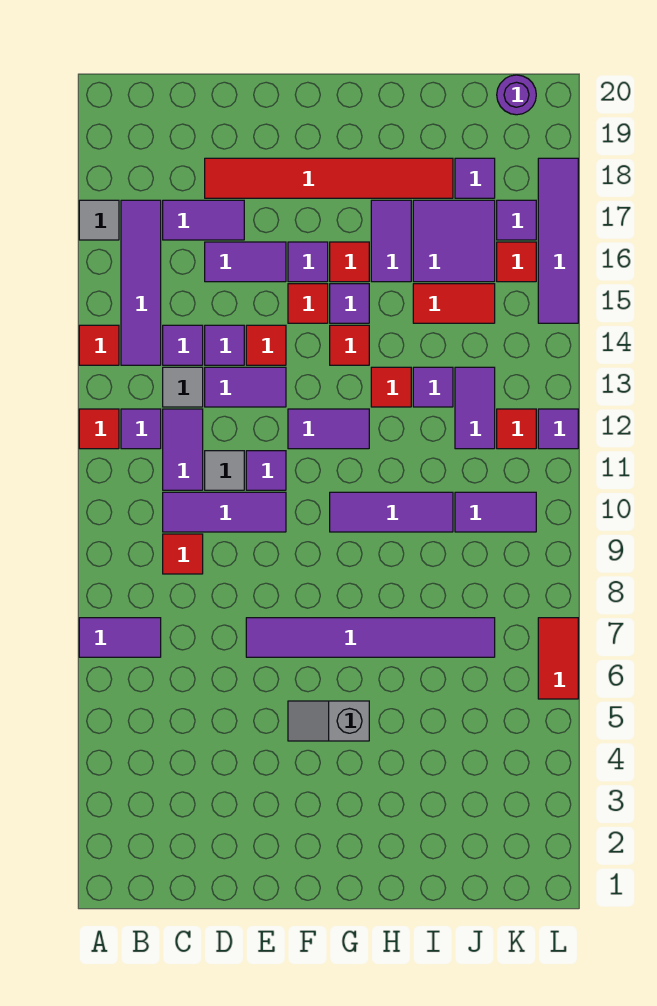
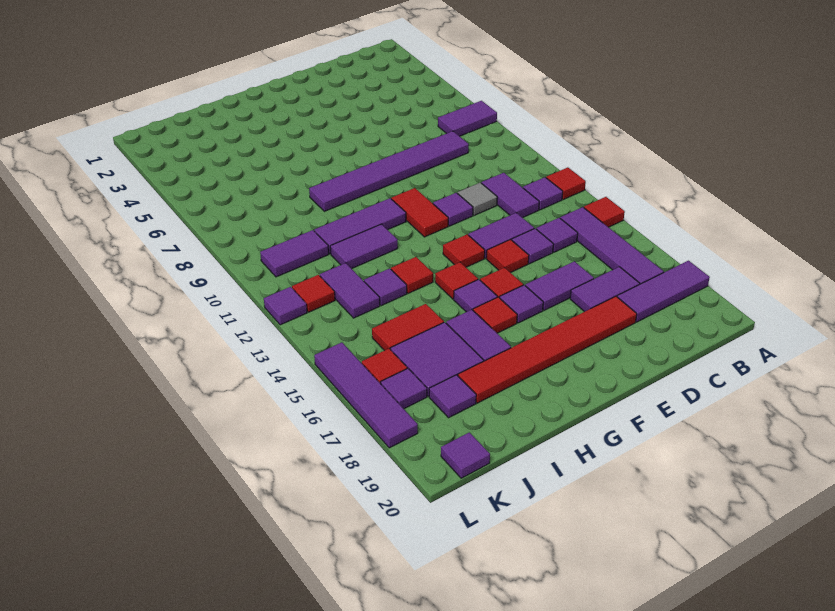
grey tile A17 level 1 -> none
red tile C9 level 1 -> red tile F13 level 1
purple tile C10:E10 level 1 -> purple tile A18:C18 level 1
grey tile C13 level 1 -> none
purple tile E7:J7 level 1 -> purple tile C8:H8 level 1
grey slope F5:G5 level 1 top G -> none
purple tile F12:G12 level 1 -> purple tile H11:I11 level 1
purple round brick K20 level 1 -> purple tile K20 level 1
red tile L6:L7 level 1 -> red tile F10:F11 level 1

